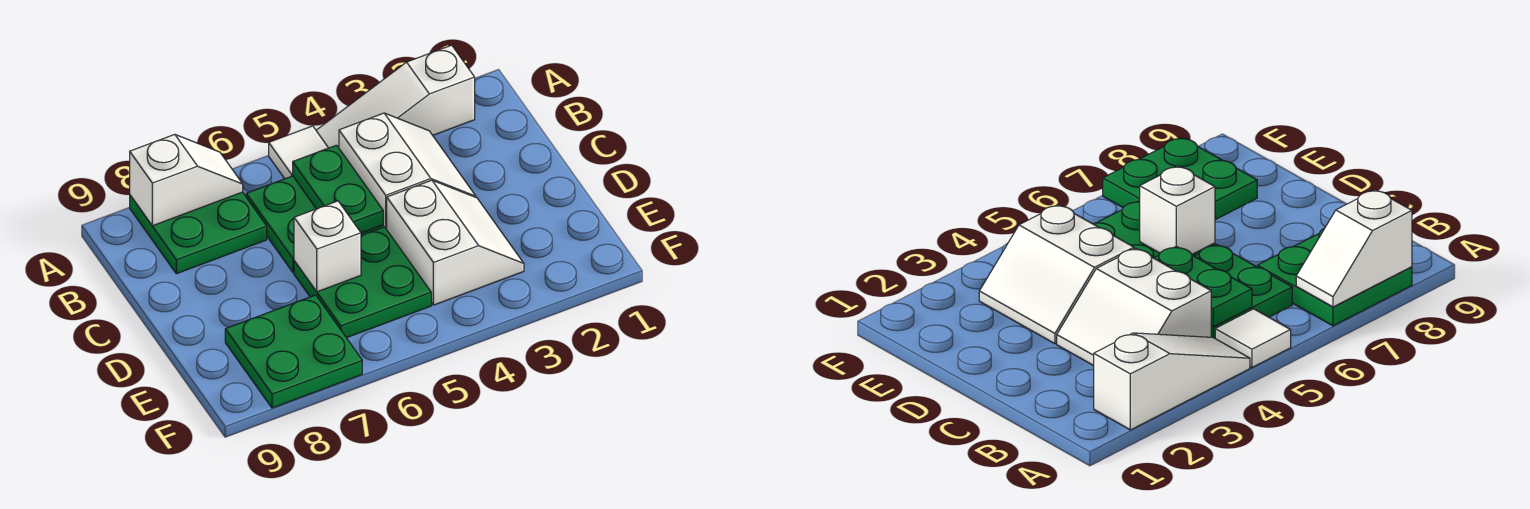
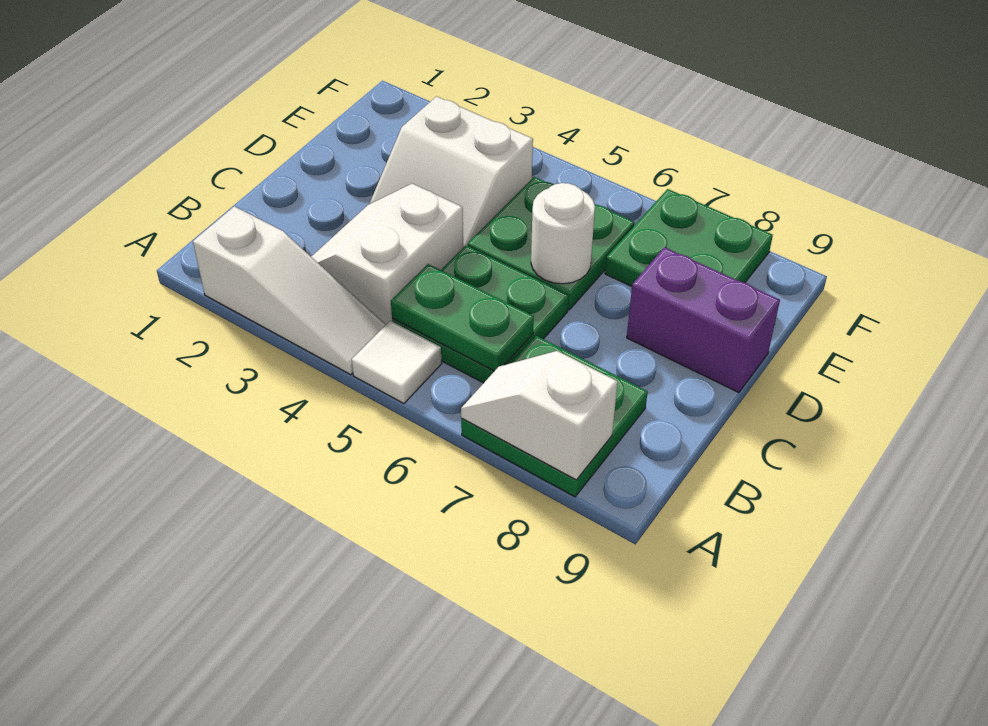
green plate B5:C5 level 2 -> green plate B5:B6 level 2
white slope D3:E4 level 1 top 4 -> white slope D3:E4 level 1 top E
white brick D6 level 2 -> white round brick D6 level 2
none -> purple brick D8:D9 level 1

